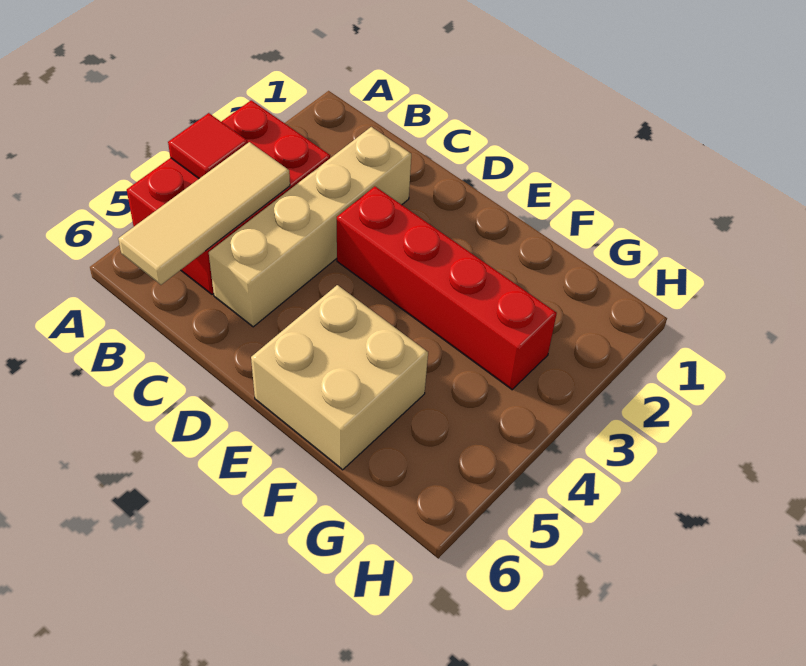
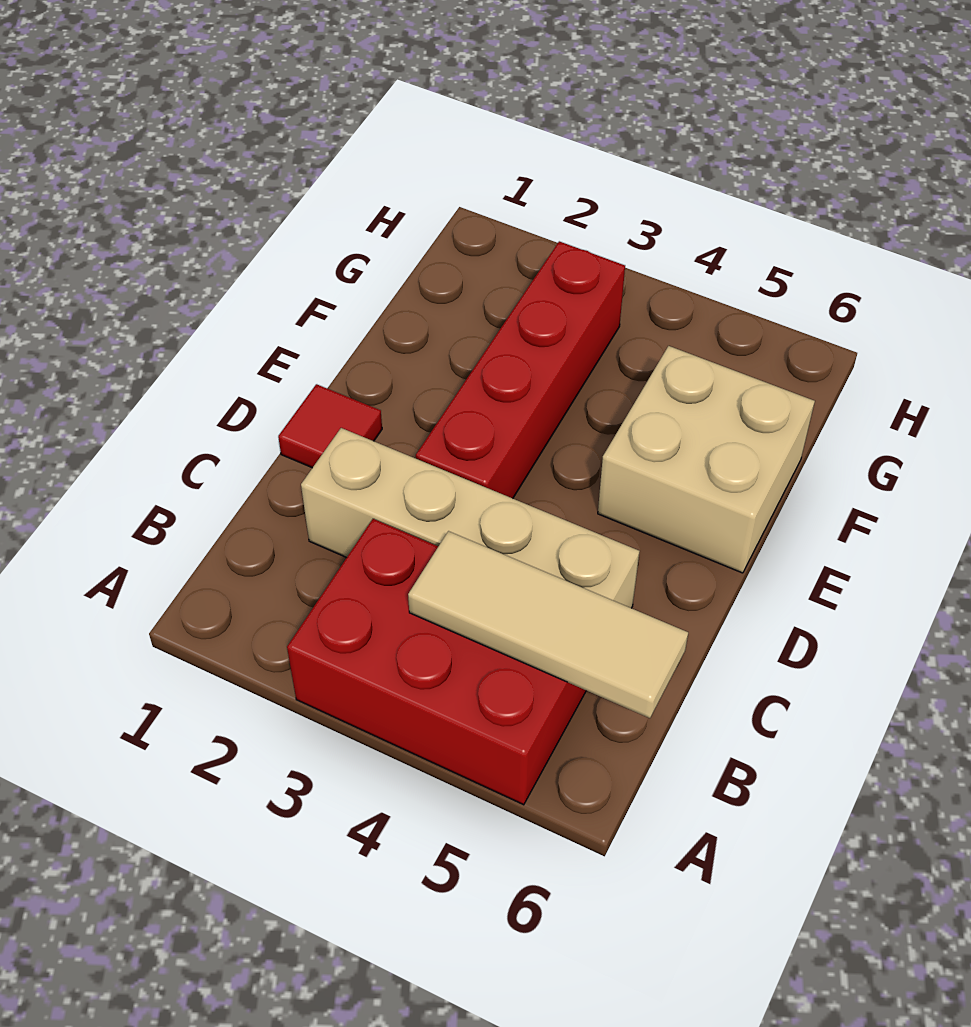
red tile A4 level 2 -> red tile D1 level 1

